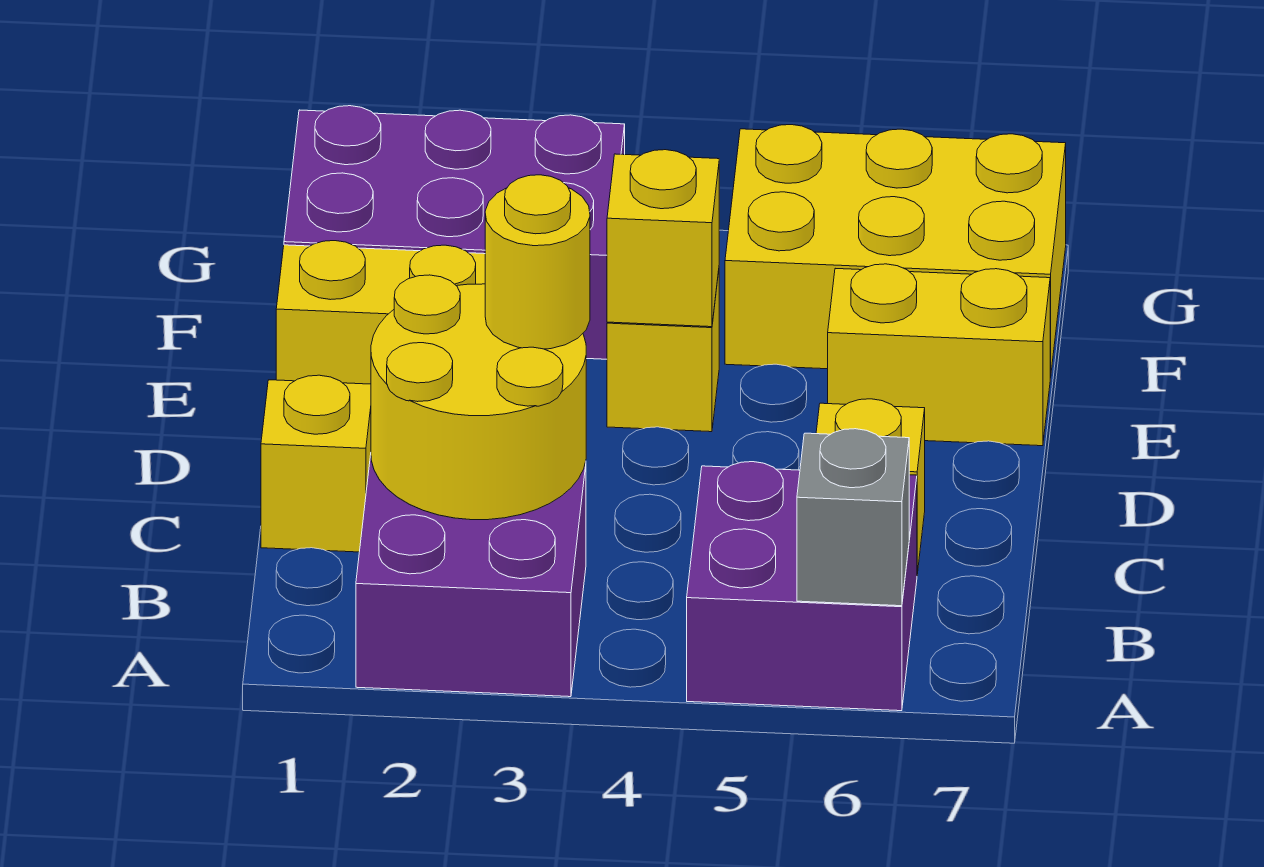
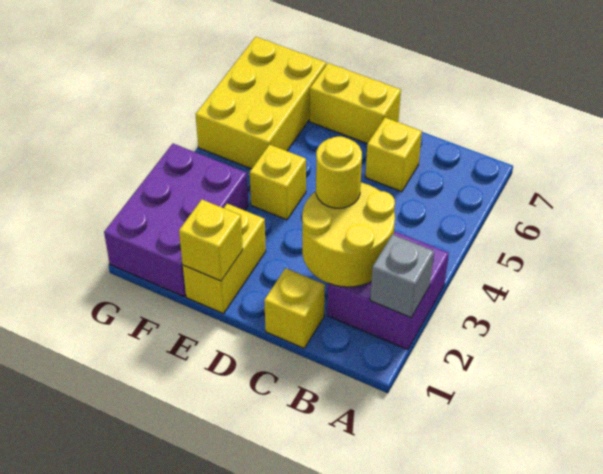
purple brick A5:B6 level 1 -> none
grey brick A6 level 2 -> grey brick A2 level 2
yellow brick E4 level 2 -> yellow brick E1 level 2
yellow brick E6:E7 level 1 -> yellow brick D7:E7 level 1

